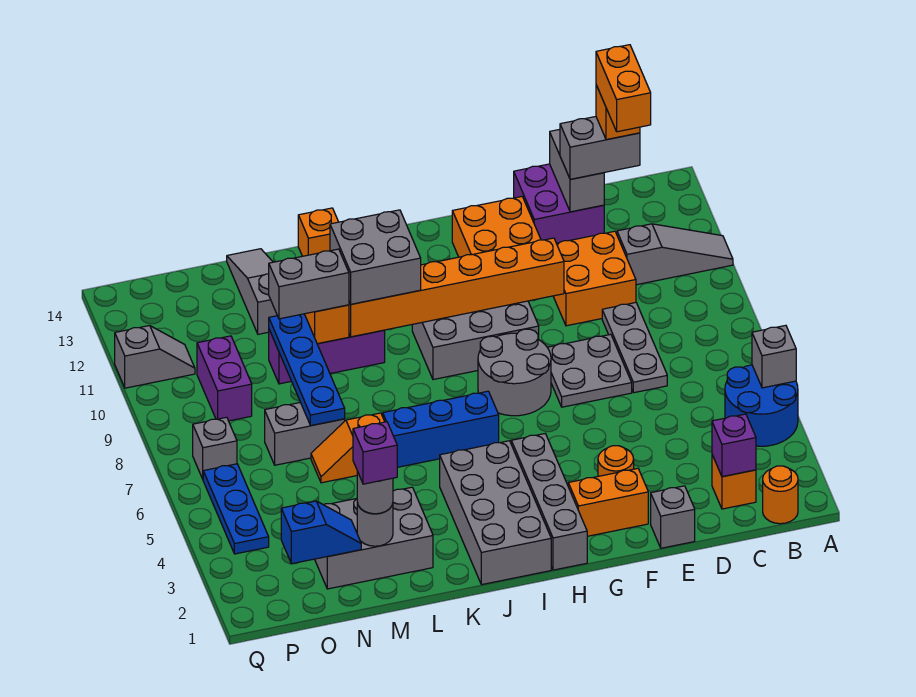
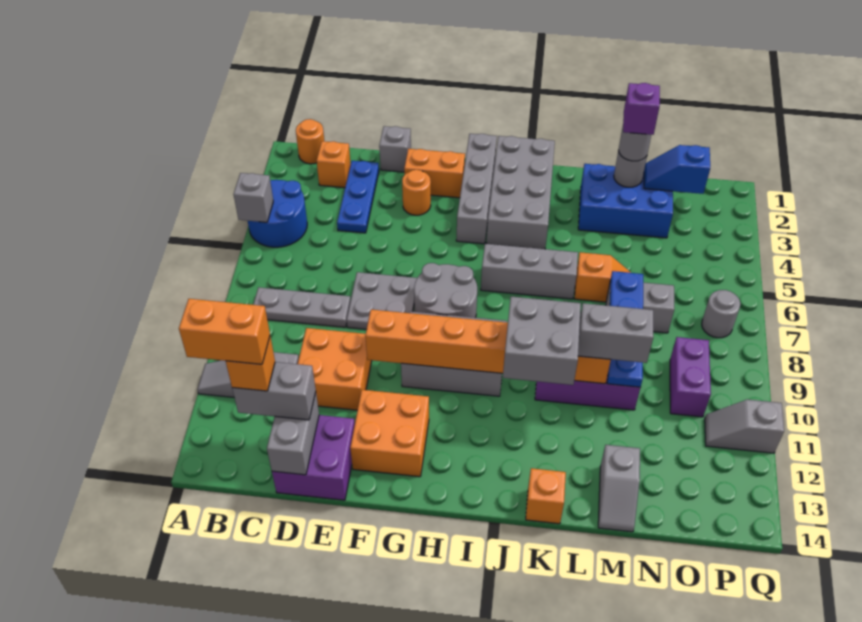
purple brick C2 level 2 -> none
orange brick C12:C13 level 5 -> orange brick B13:C13 level 5
grey plate D7:D9 level 1 -> grey plate B8:D8 level 1
blue brick I6:K6 level 1 -> grey brick I6:K6 level 1
grey brick L2:N3 level 1 -> blue brick L2:N3 level 1
grey slope M12:M14 level 1 top 12 -> grey slope M13:M14 level 1 top 13
blue plate P4:P6 level 1 -> blue plate D2:D4 level 1
grey brick P7 level 1 -> grey round brick P7 level 1

